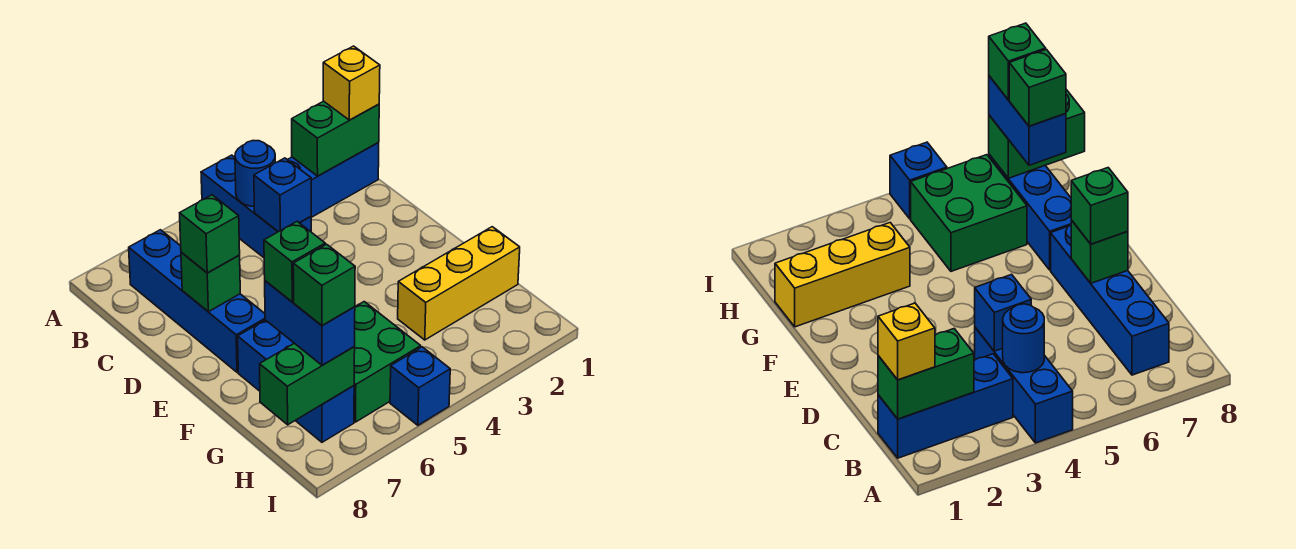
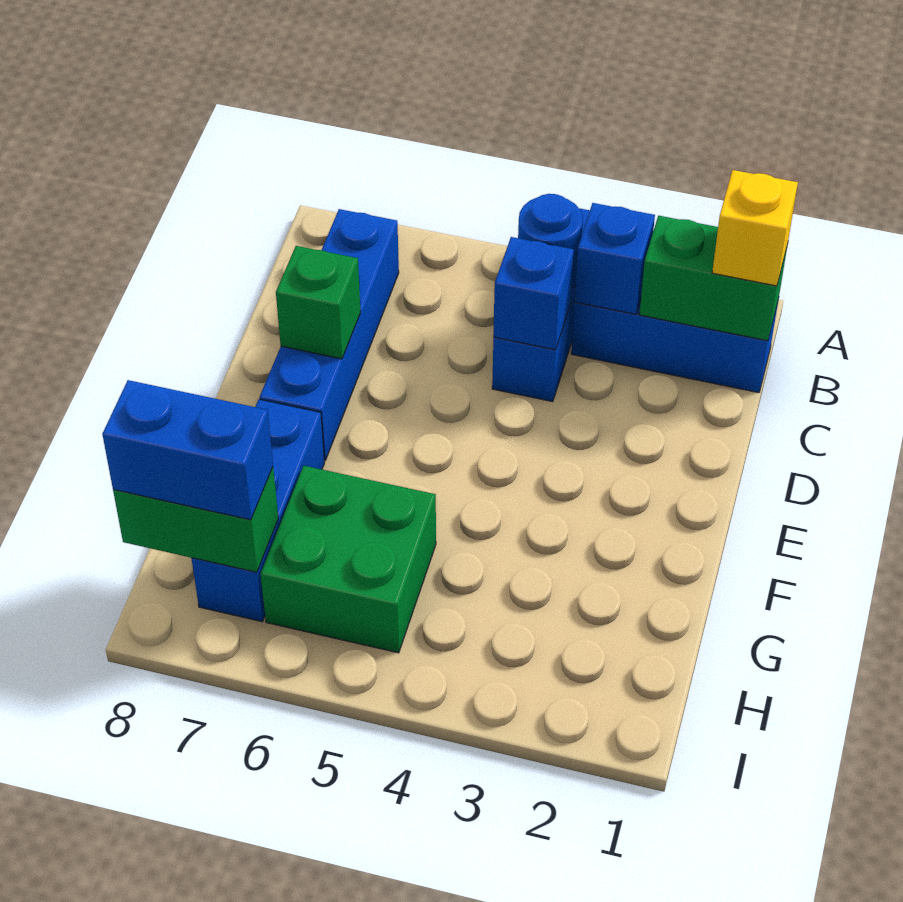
green brick D7 level 3 -> none
yellow brick G1:G3 level 1 -> none
blue brick G7:H7 level 3 -> blue brick H7:H8 level 3
green brick G7 level 4 -> none
green brick H7 level 4 -> none
blue brick I5 level 1 -> blue brick B3 level 2

